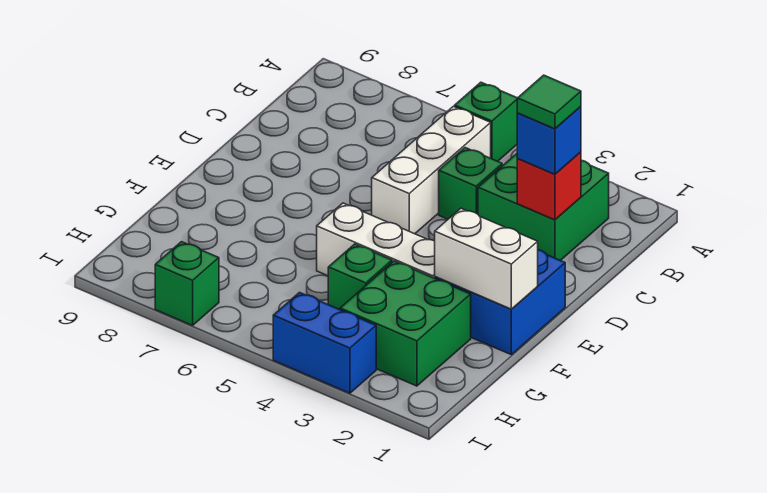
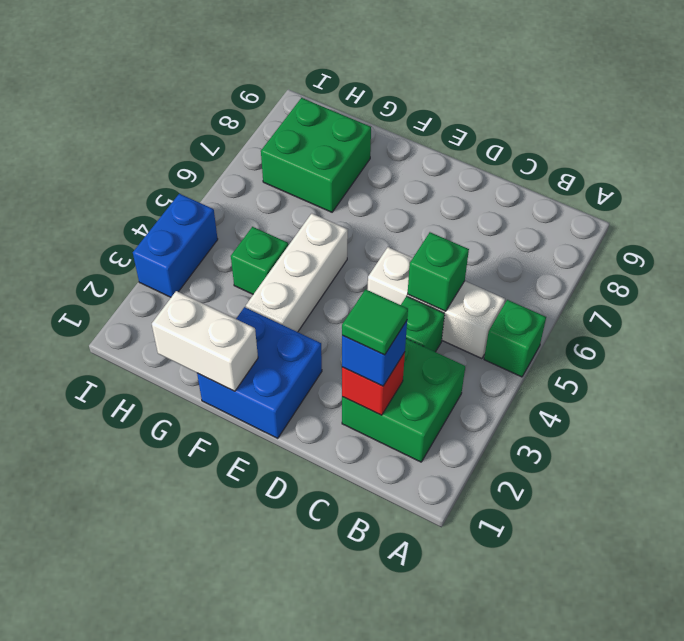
white brick F1:F2 level 2 -> white brick F1:G1 level 2
green brick G2:H3 level 1 -> green brick G7:H8 level 1
green brick I7 level 1 -> green brick C5 level 2

